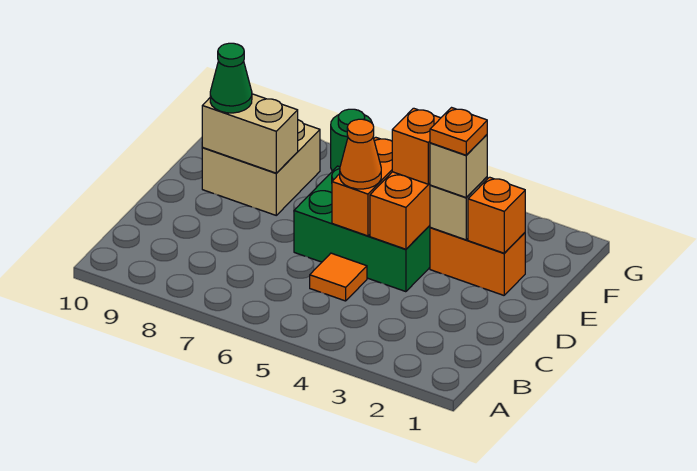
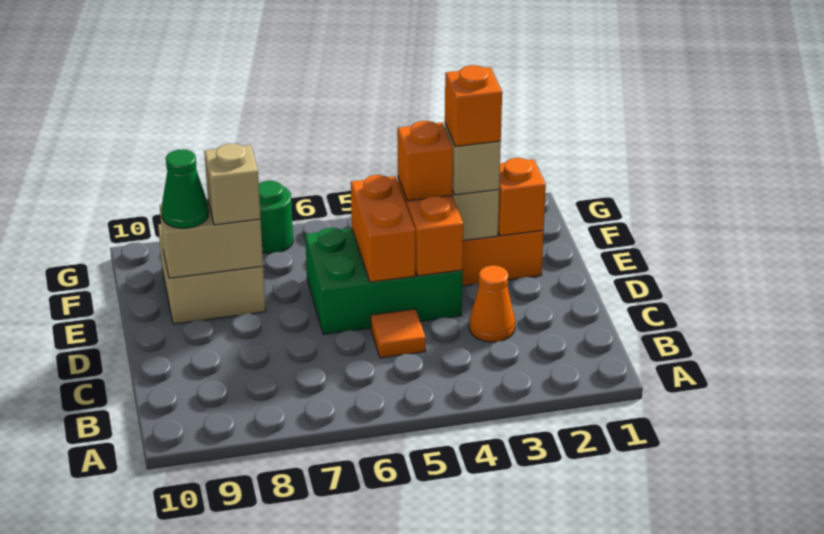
orange cone D5 level 3 -> orange cone C3 level 1
orange plate E3 level 4 -> orange brick E3 level 4
none -> tan brick E8 level 3

